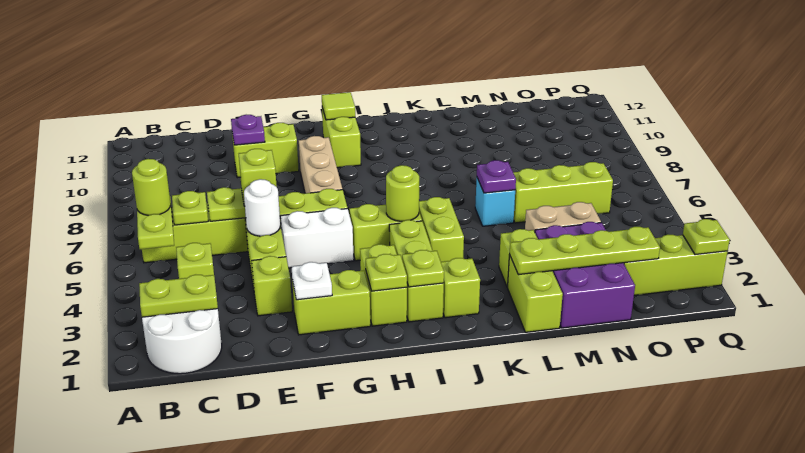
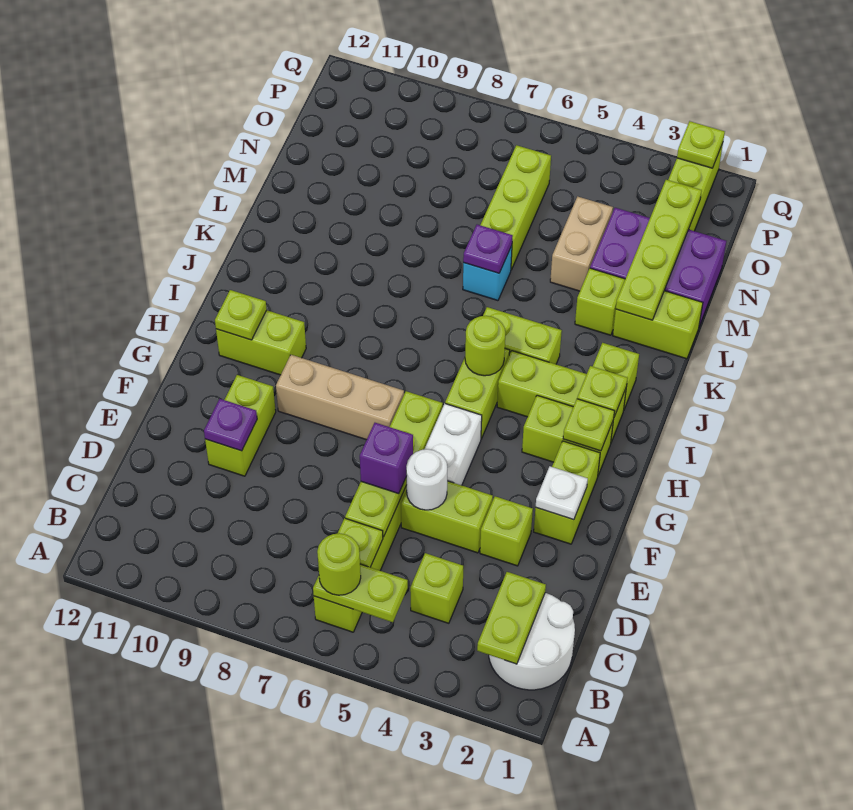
lime brick E6 level 3 -> purple brick E6 level 3
lime tile H11 level 2 -> lime plate H11 level 2

